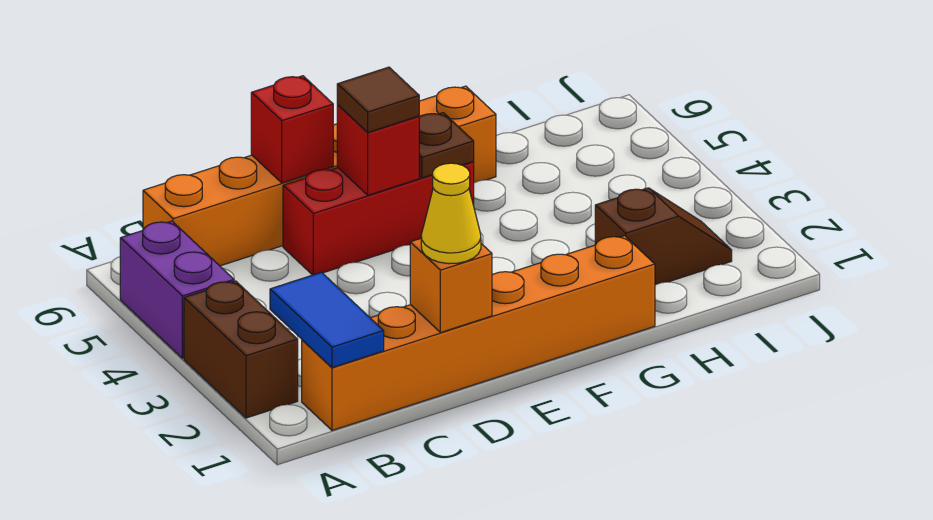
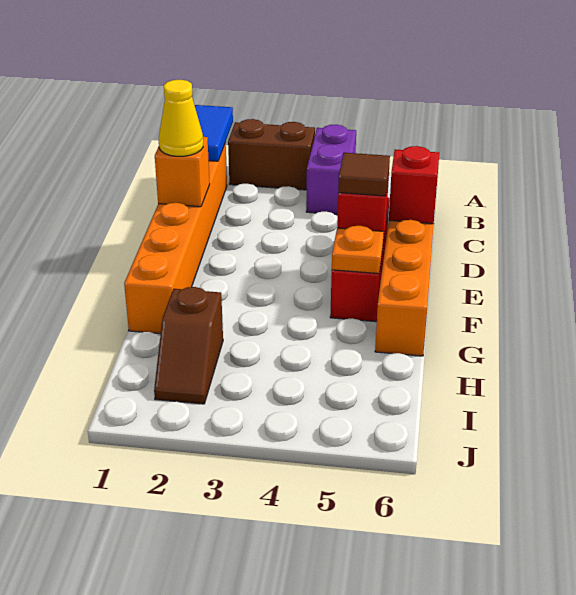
purple brick A4:A5 level 1 -> purple brick A4:B4 level 1
blue tile B1:B2 level 2 -> blue tile A1:B1 level 2
brown plate F5 level 2 -> orange plate F5 level 2

